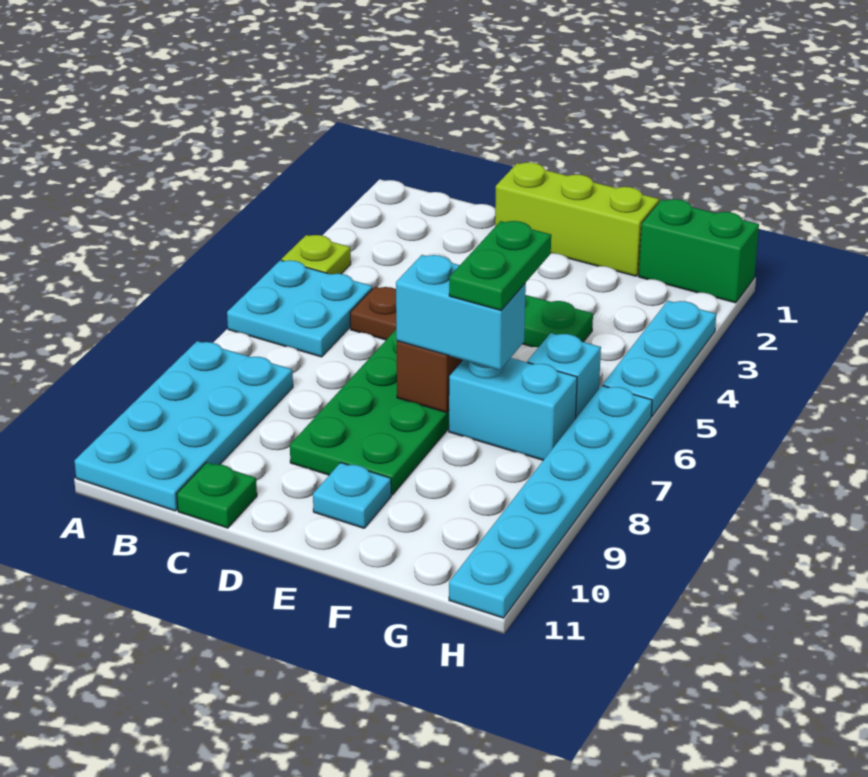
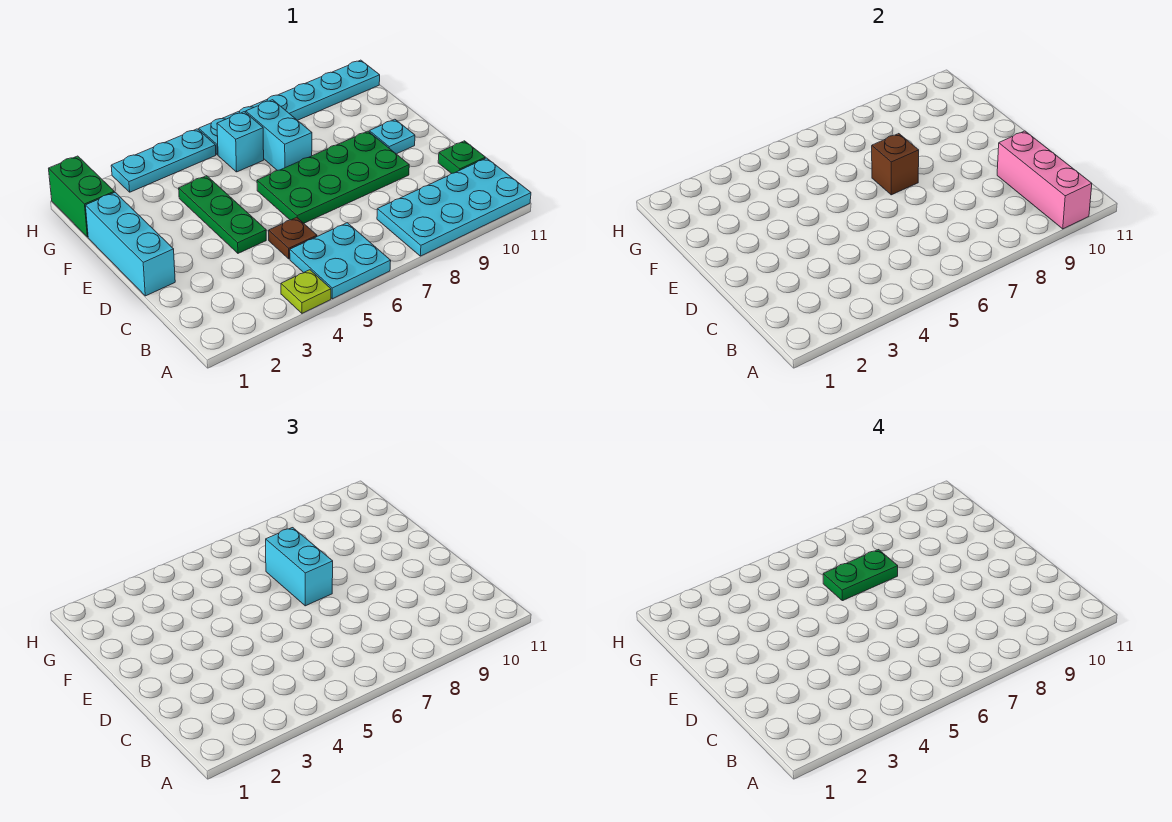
none -> pink brick A10:C10 level 2
lime brick D1:F1 level 1 -> cyan brick D1:F1 level 1

